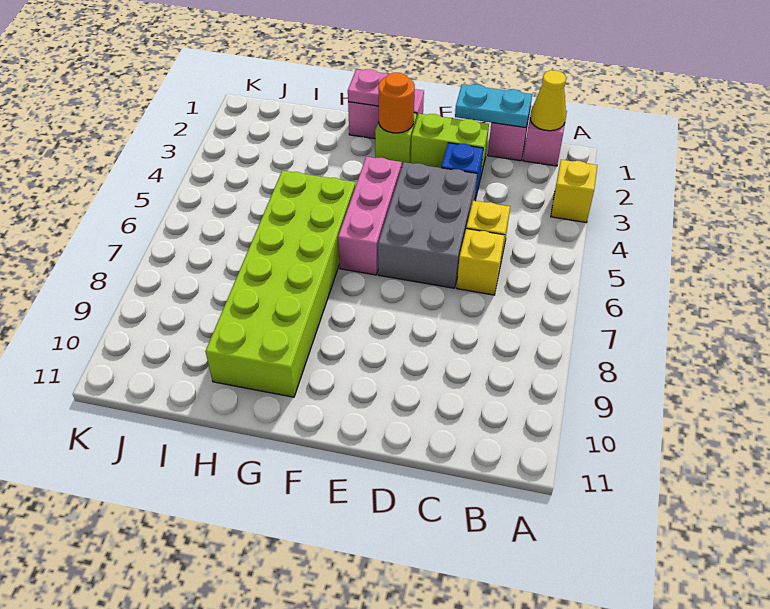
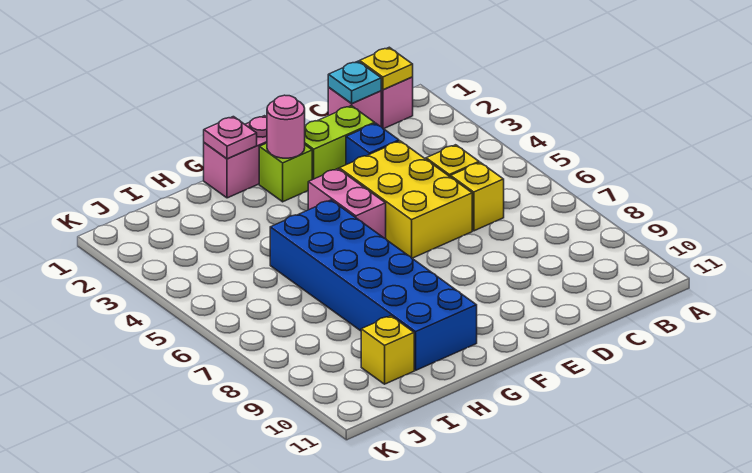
yellow brick A3 level 1 -> yellow brick I10 level 1
yellow cone B1 level 2 -> yellow plate B1 level 2
cyan plate C1:D1 level 2 -> cyan plate C1 level 2
grey brick D4:E6 level 1 -> yellow brick D4:E6 level 1
orange round brick F2 level 2 -> pink round brick F2 level 2
pink brick F4:F6 level 1 -> pink brick F4:F5 level 1
lime brick G5:H10 level 1 -> blue brick G5:H10 level 1

